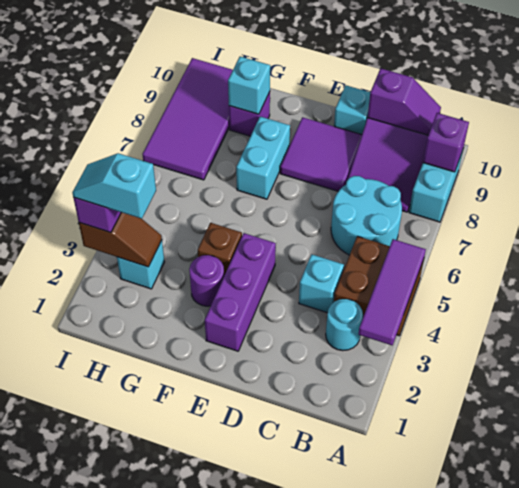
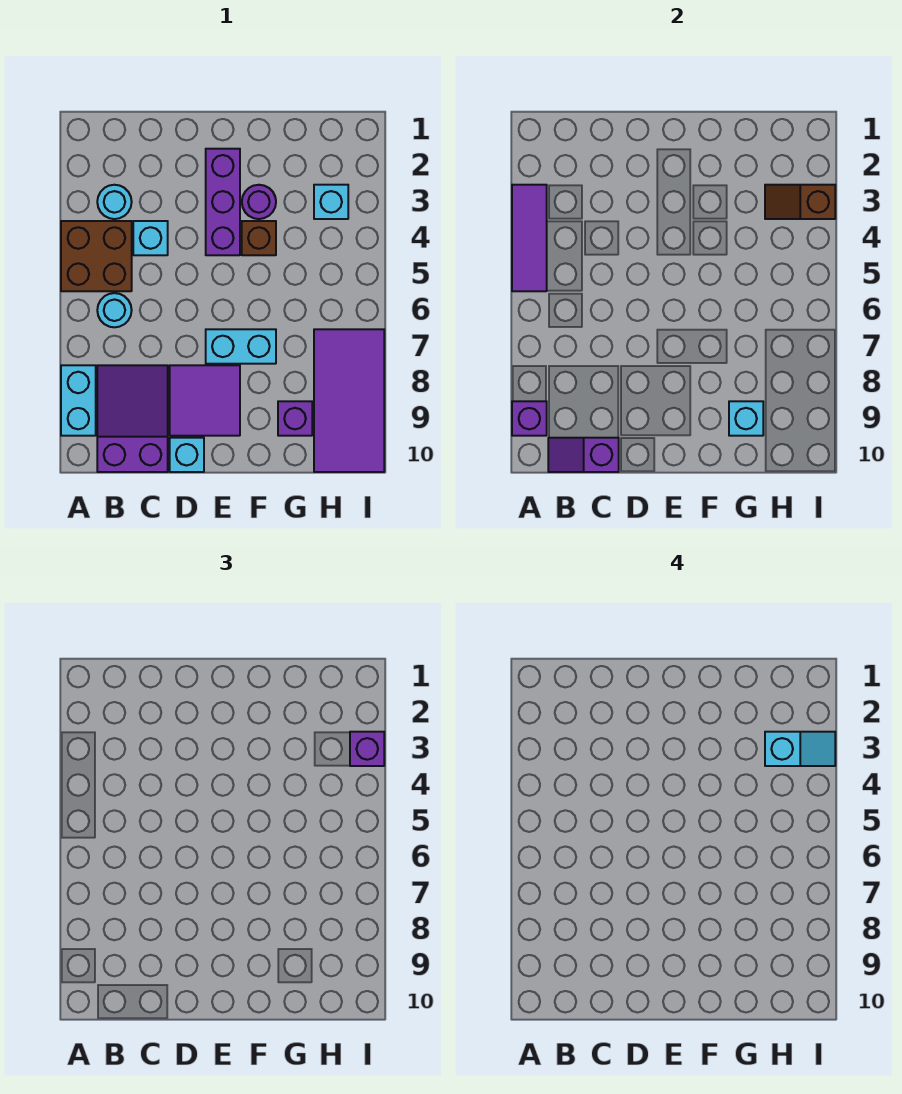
cyan round brick B6:C7 level 1 -> cyan round brick B6 level 1
cyan brick F7:F8 level 1 -> cyan brick E7:F7 level 1

